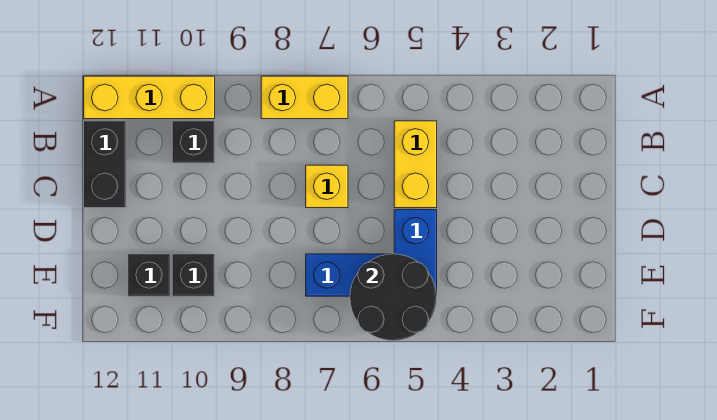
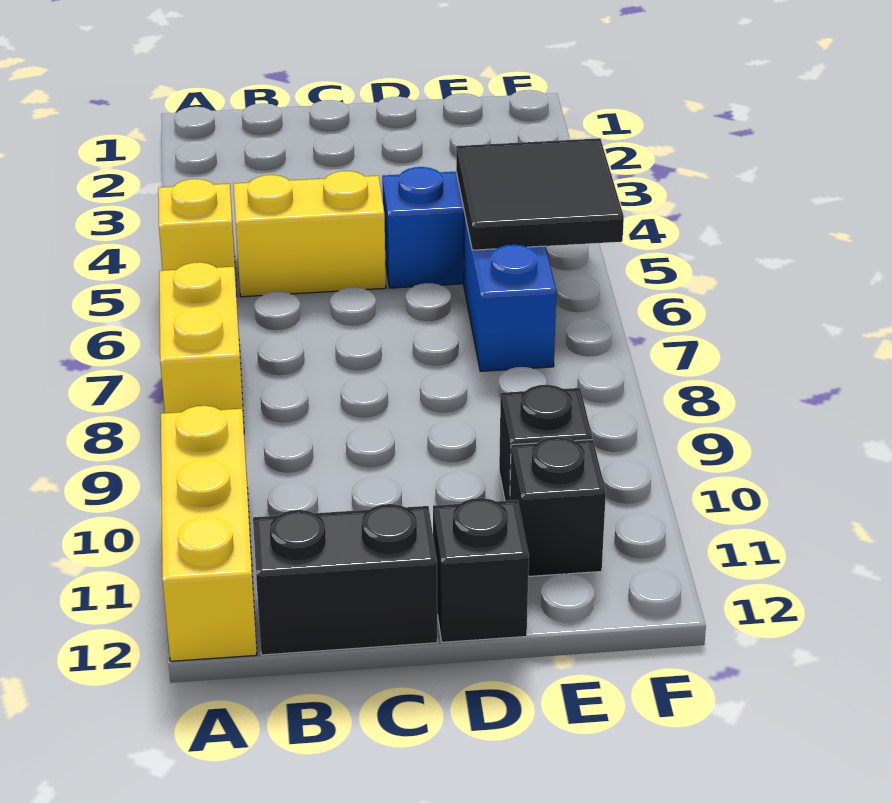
black brick B10 level 1 -> black brick D12 level 1
yellow brick C7 level 1 -> yellow brick A5 level 1
black round brick E5:F6 level 2 -> black tile E5:F6 level 2

